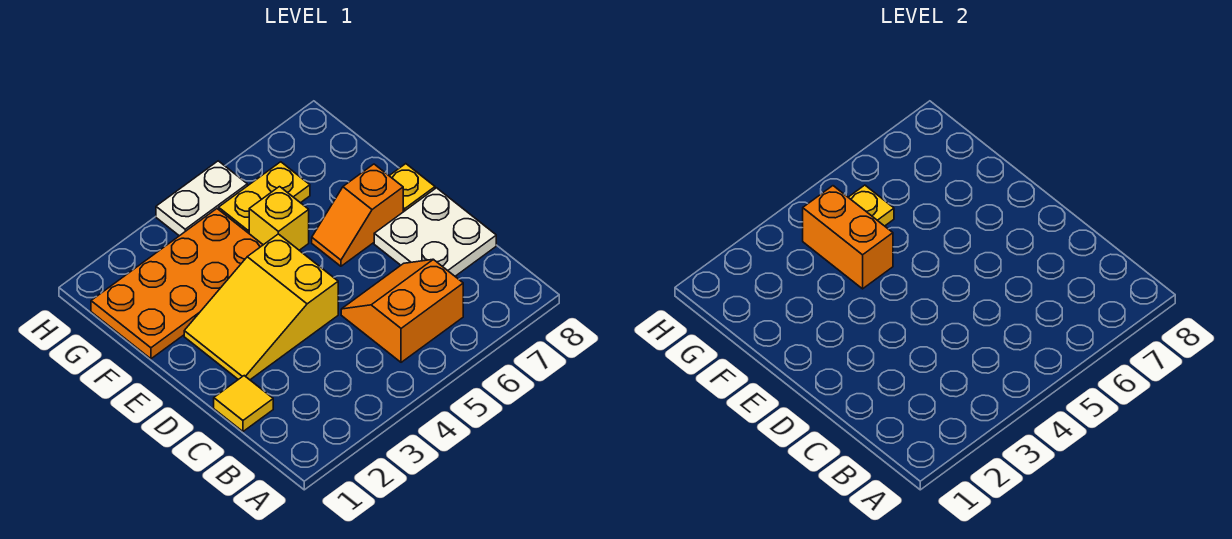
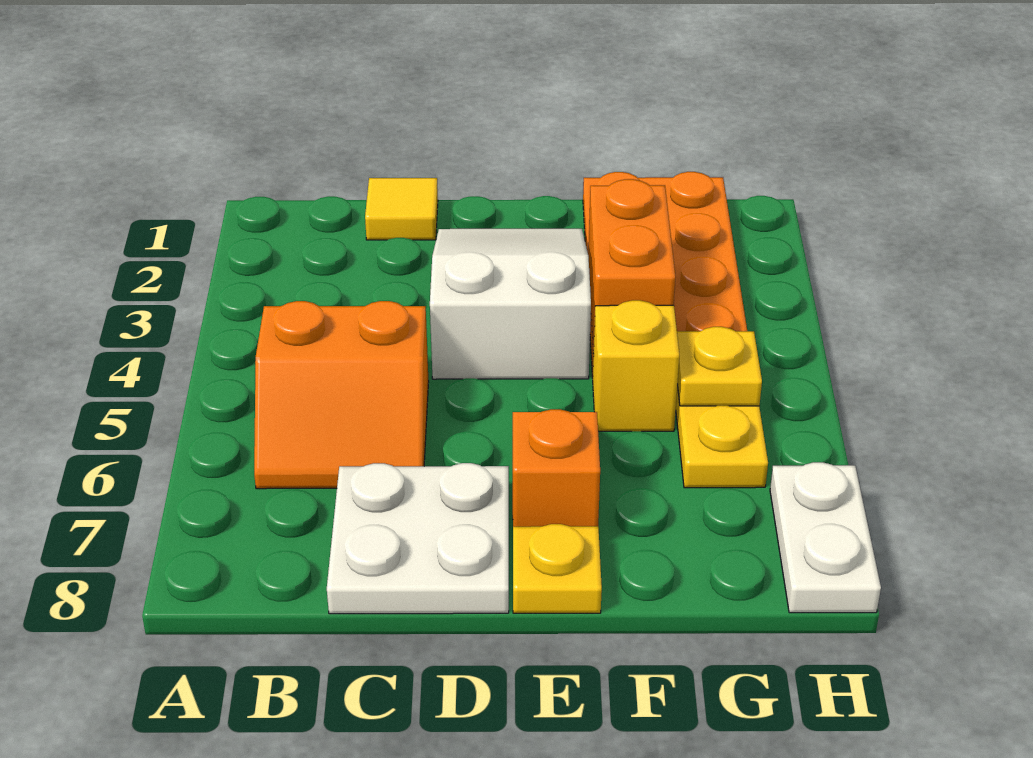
orange slope B5:C6 level 1 top B -> orange slope B5:C6 level 1 top 5
yellow slope D2:E4 level 1 top 4 -> white slope D2:E4 level 1 top 4
orange brick F4:G4 level 2 -> orange brick F3:F4 level 2
white plate H4:H5 level 1 -> white plate H7:H8 level 1

